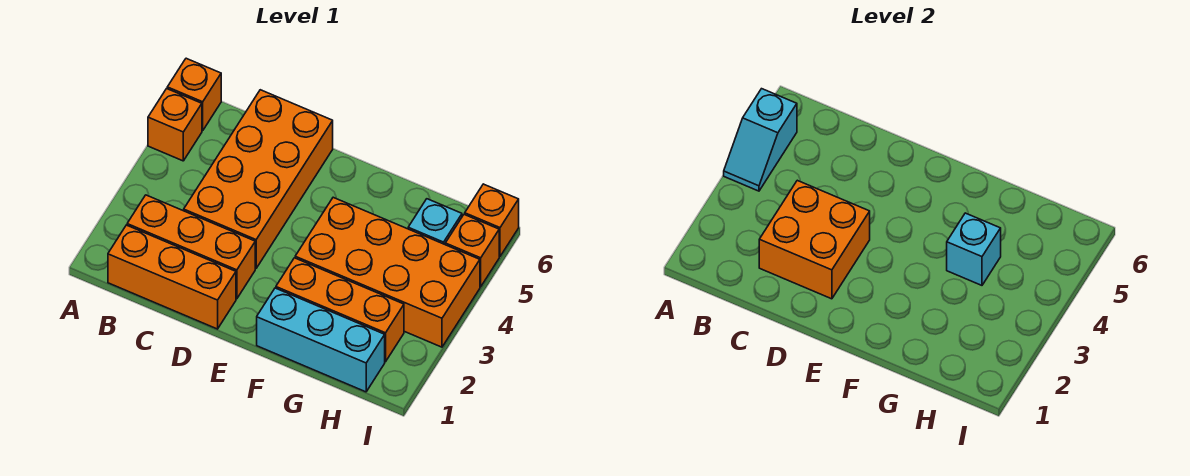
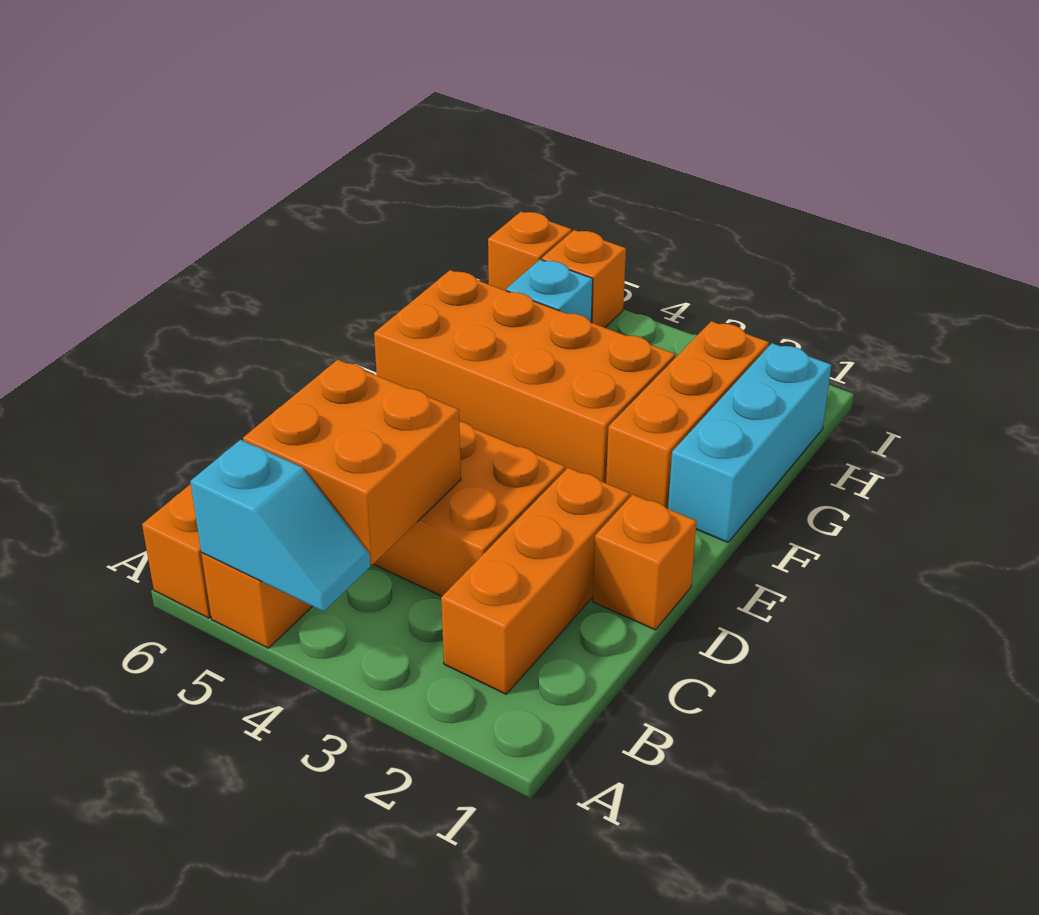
orange brick B1:D1 level 1 -> orange brick D1 level 1
orange brick C2:D3 level 2 -> orange brick B4:C5 level 2
orange brick F3:I4 level 1 -> orange brick F3:G6 level 1
cyan brick G4 level 2 -> none

